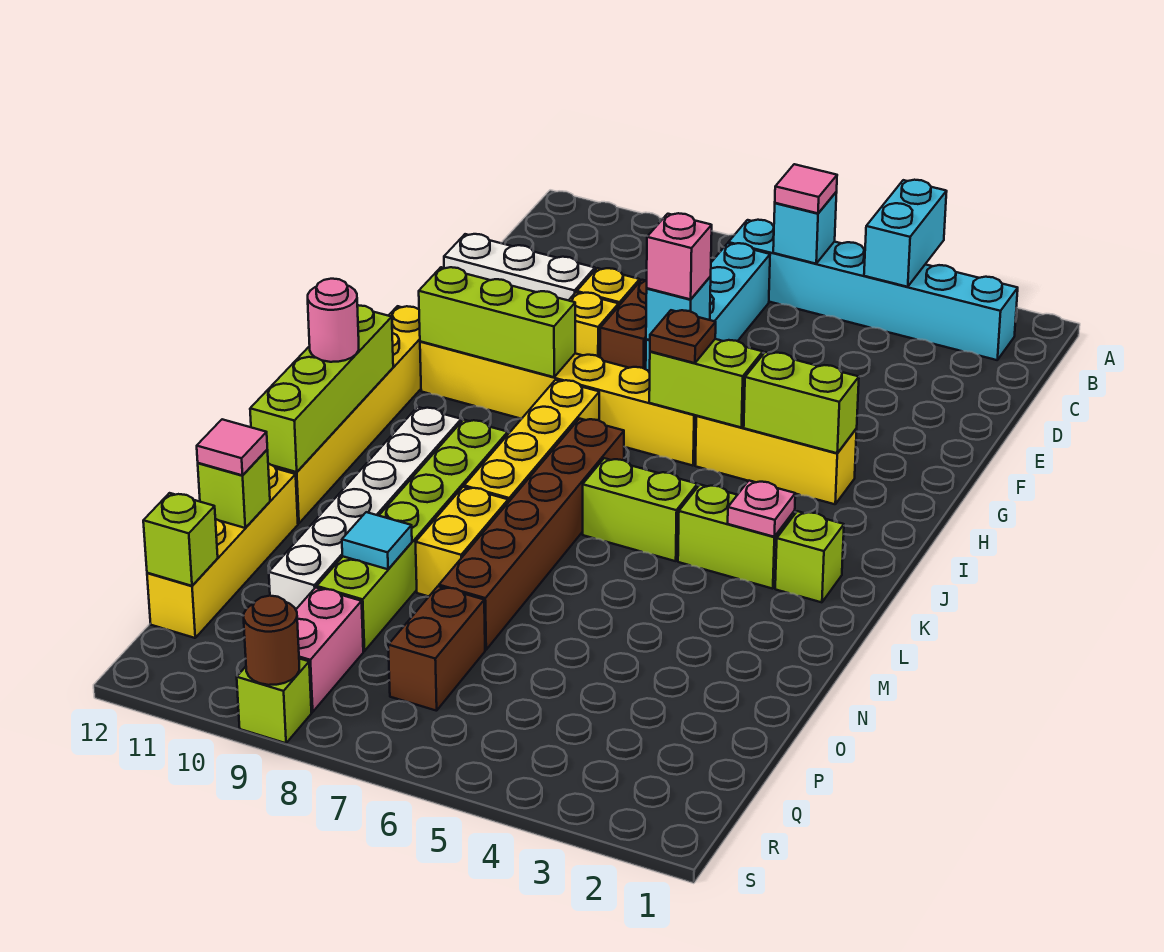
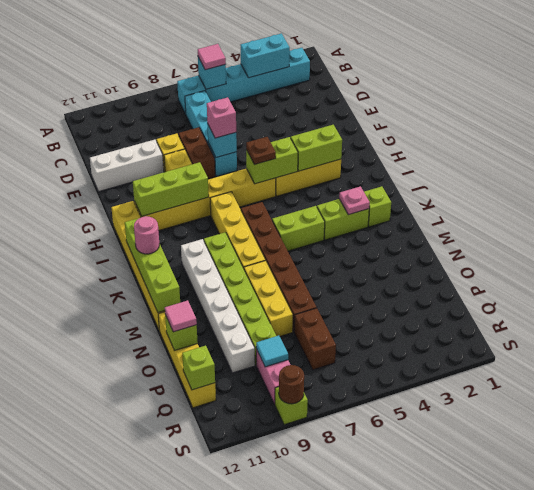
cyan brick A4:B4 level 2 -> cyan brick B3:B4 level 2
yellow brick M8:N8 level 1 -> yellow brick M8:O8 level 1
cyan tile O9 level 2 -> cyan tile Q9 level 2

